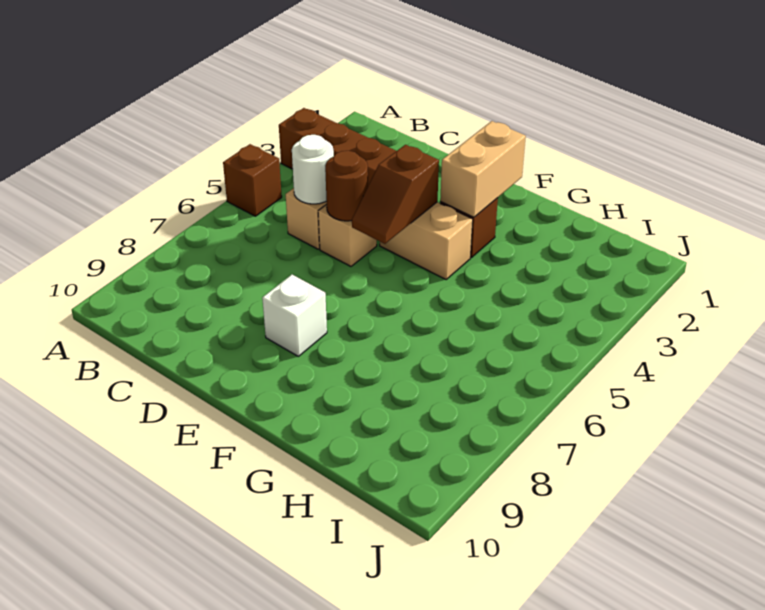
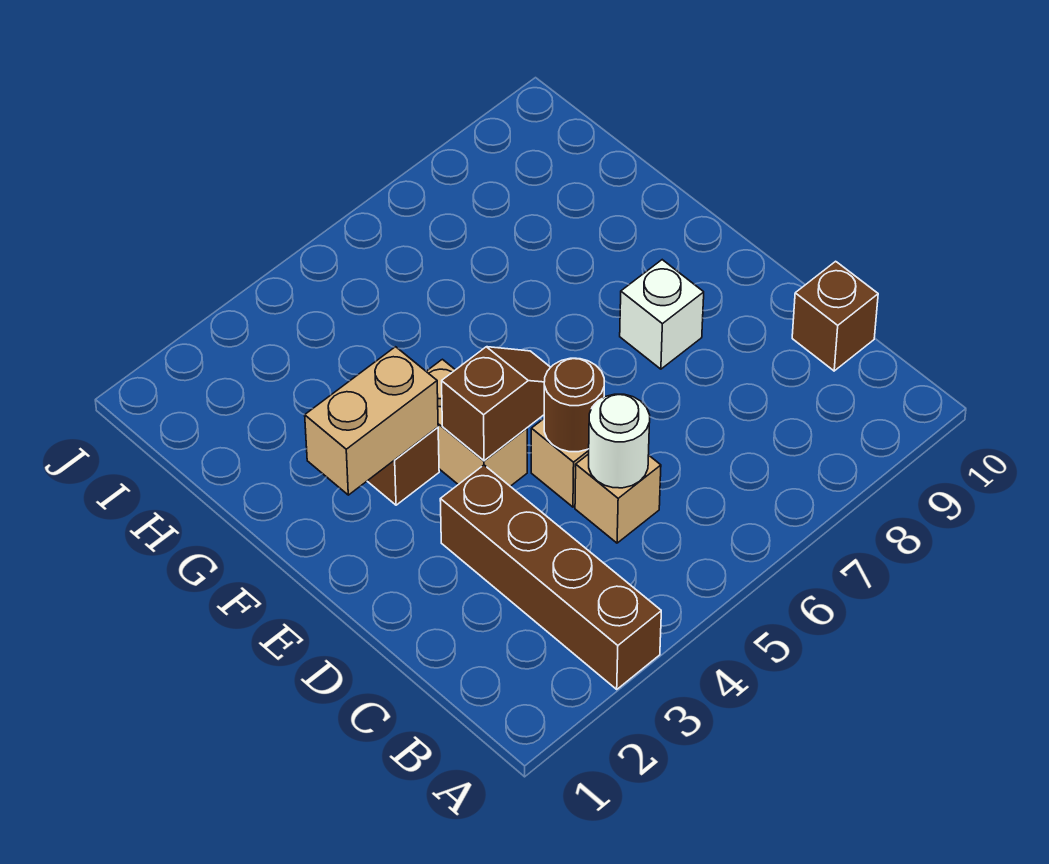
brown brick A5 level 1 -> brown brick C10 level 1

